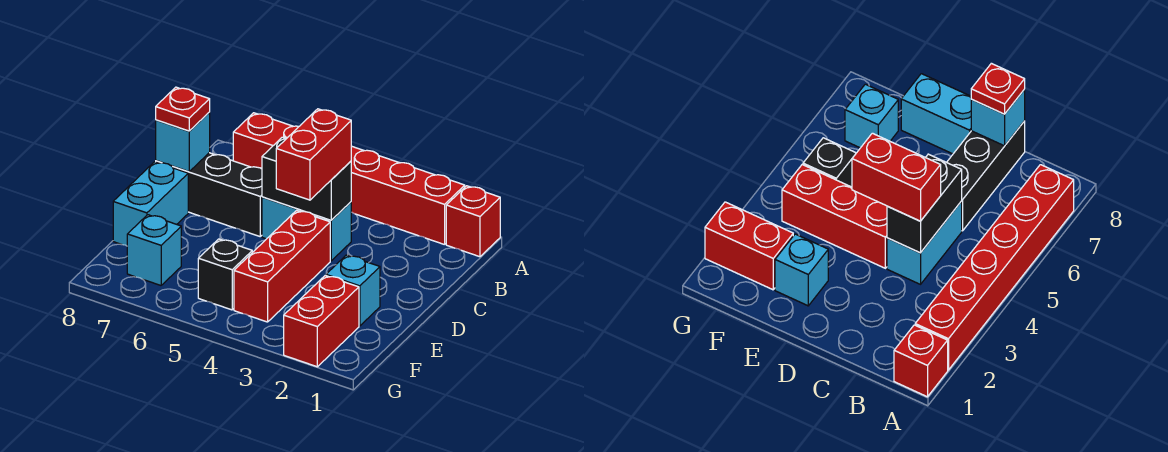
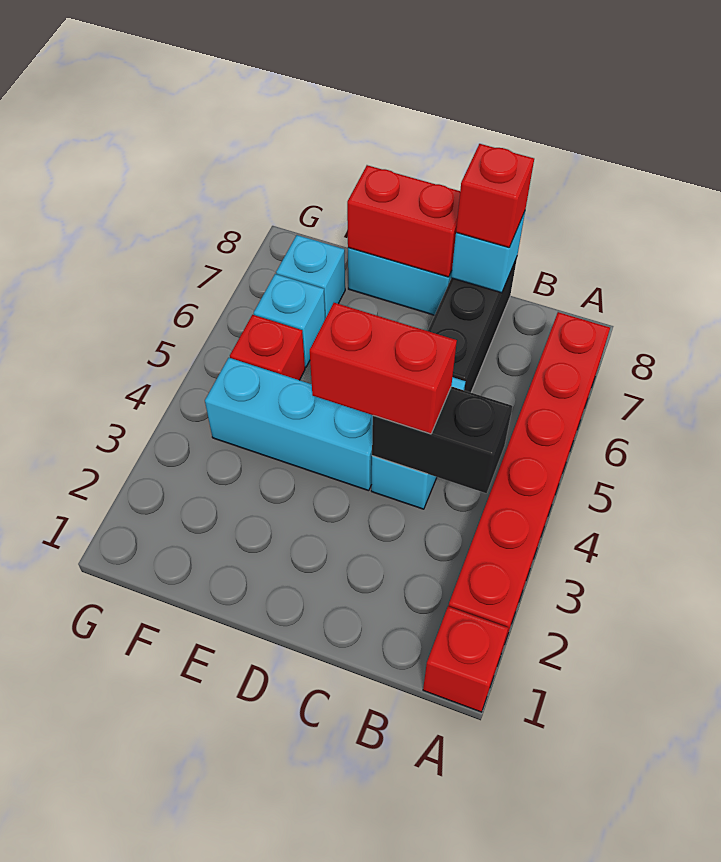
black brick C4:C5 level 2 -> black brick B4:C4 level 2
red plate C8 level 3 -> red brick C8 level 3
red brick D4:F4 level 1 -> cyan brick D4:F4 level 1
cyan brick E2 level 1 -> cyan brick F6 level 1
red brick F2:G2 level 1 -> red brick D8:E8 level 2
black brick F5 level 1 -> red brick F5 level 1

